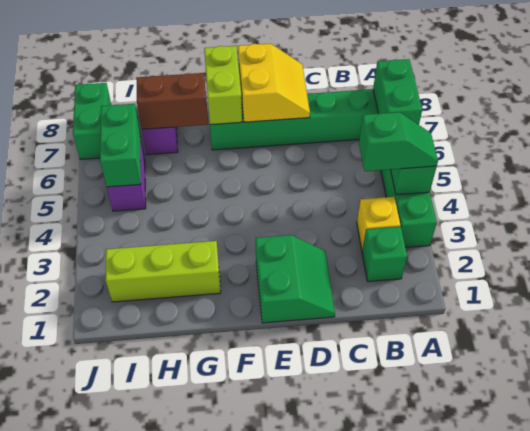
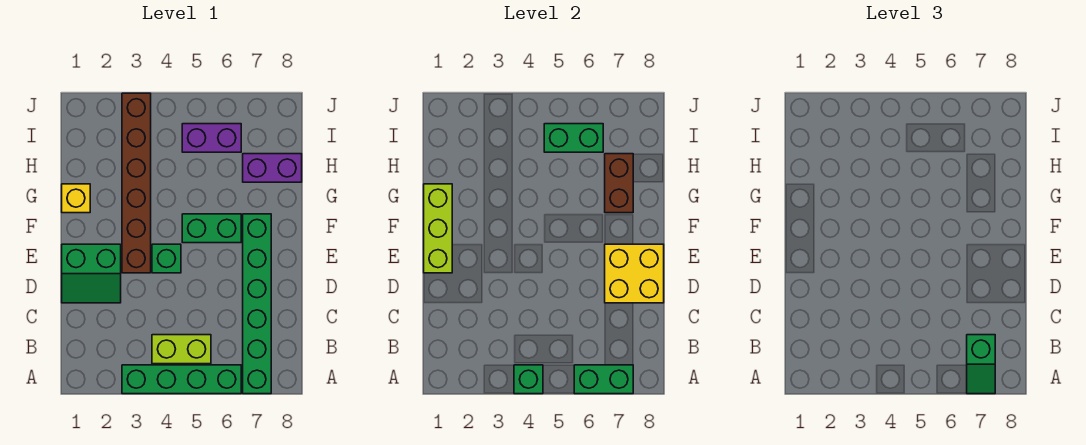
green slope A4:B4 level 3 top B -> green slope A7:B7 level 3 top B
green brick B2 level 1 -> green brick E4 level 1
yellow brick B3 level 1 -> yellow brick G1 level 1
yellow slope D7:E8 level 2 top E -> yellow brick D7:E8 level 2
none -> brown brick E3:J3 level 1
lime brick F7:F8 level 2 -> lime brick B4:B5 level 1
lime brick G2:I2 level 1 -> lime brick E1:G1 level 2
green brick J7:J8 level 1 -> green brick F5:F6 level 1

